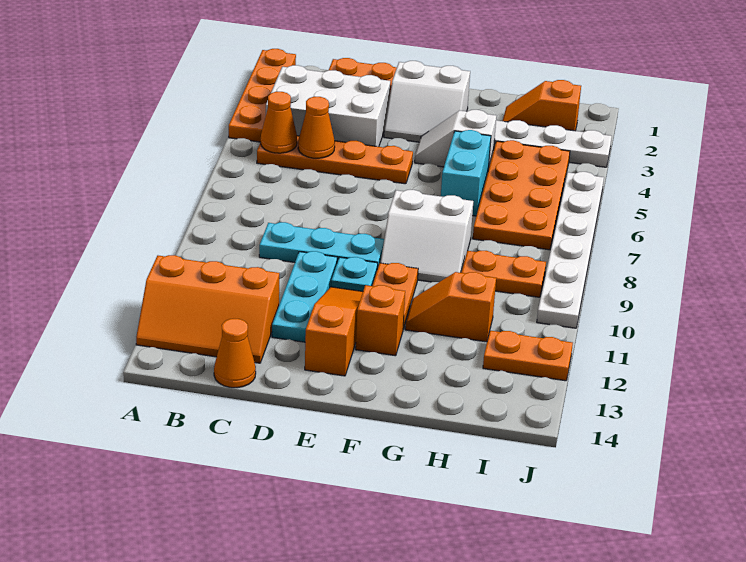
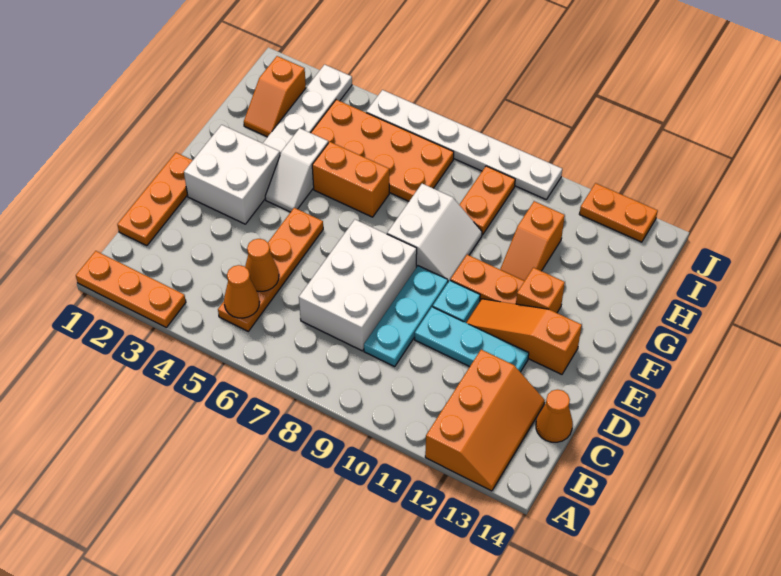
orange plate A1:A4 level 1 -> orange plate A1:A3 level 1
white brick B3:D4 level 1 -> white brick C7:E8 level 1
white slope E2:F3 level 1 top 2 -> white brick E2:F3 level 1
cyan brick G5:G6 level 1 -> orange brick G5:G6 level 1
orange plate I12:J12 level 1 -> orange plate J12:J13 level 1

